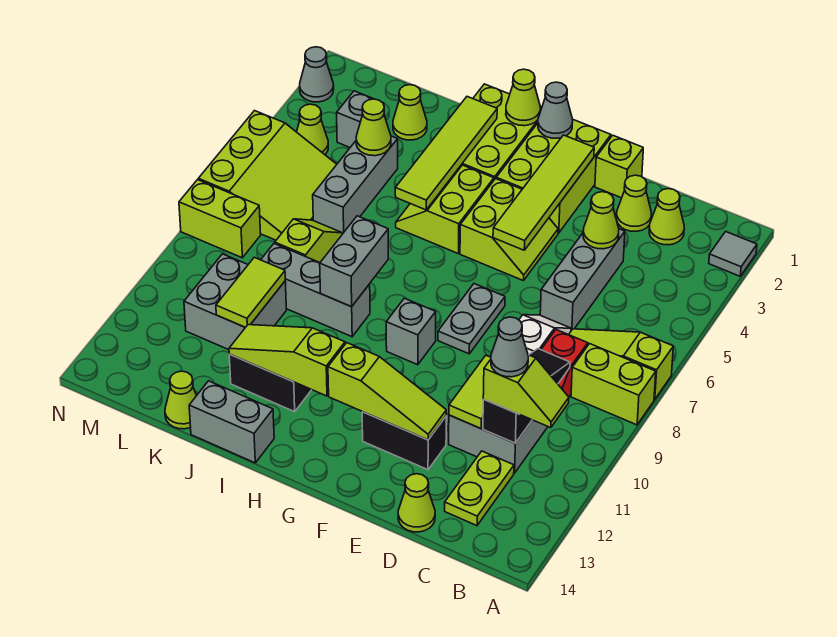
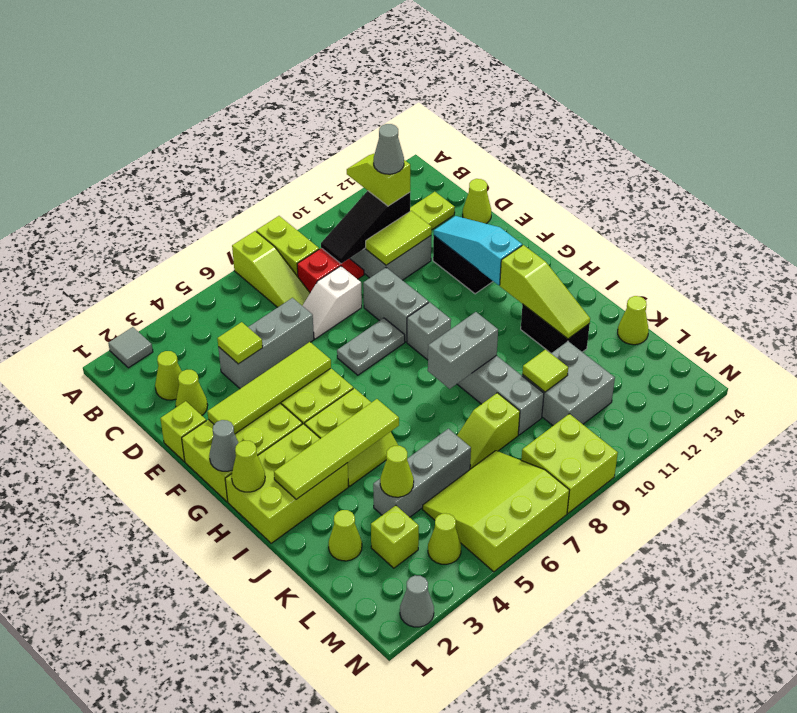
lime cone D4 level 2 -> lime tile D4 level 2
lime slope E12:G12 level 2 top G -> cyan slope E12:G12 level 2 top G
grey brick I14:J14 level 1 -> grey brick E9:F9 level 1
lime tile K10:K11 level 2 -> lime tile K10 level 2
grey brick L3 level 1 -> lime brick L3 level 1
lime brick M8:N8 level 1 -> lime brick M8:N9 level 1

